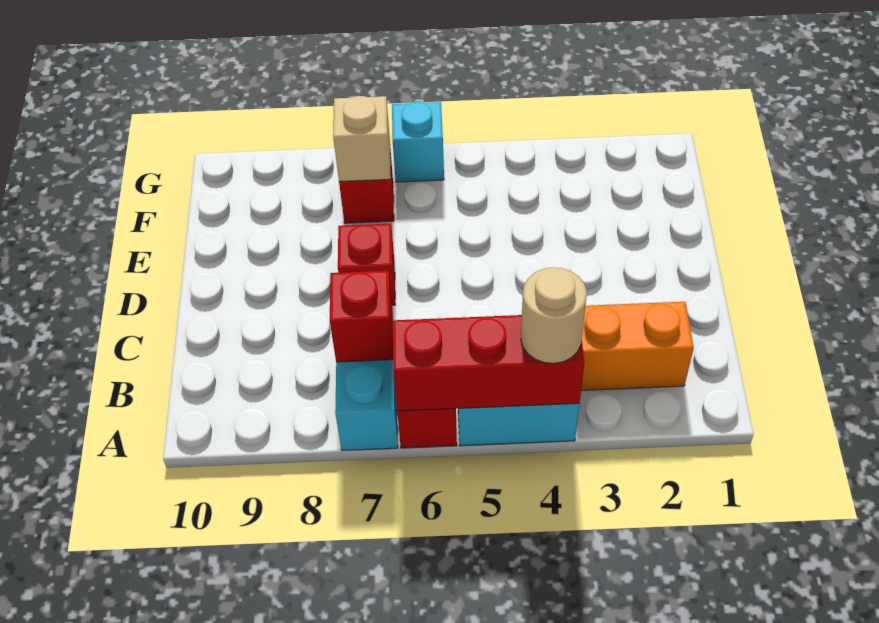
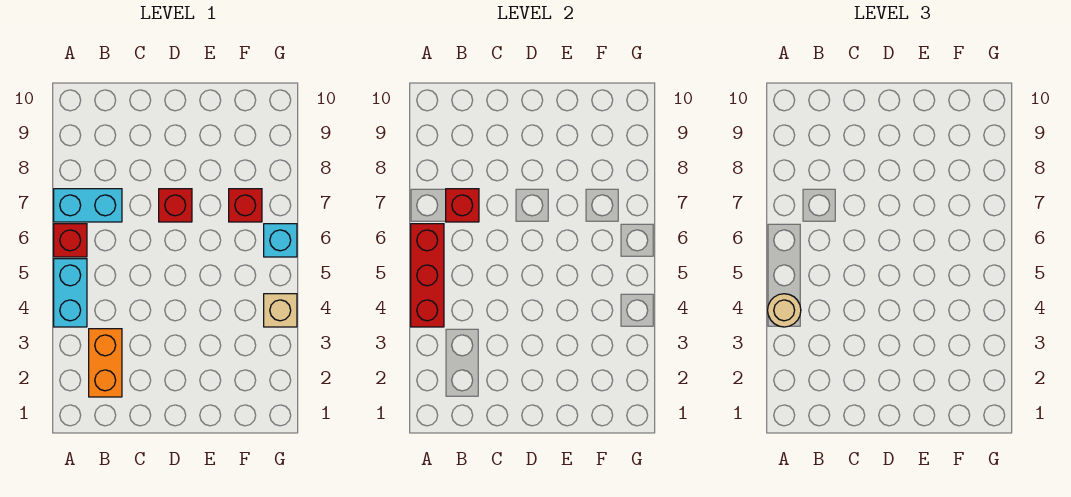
tan brick F7 level 2 -> tan brick G4 level 1

